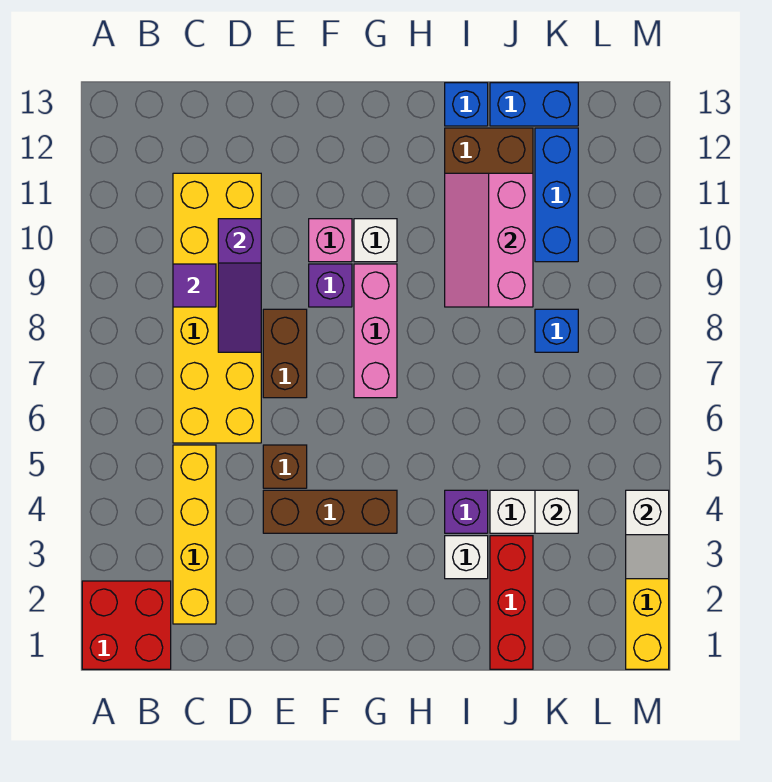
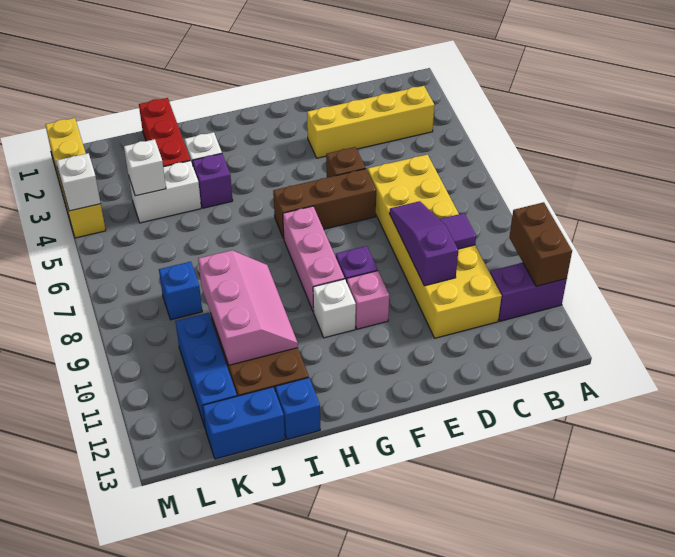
red brick A1:B2 level 1 -> none
none -> purple brick A11:B11 level 1
yellow brick C2:C5 level 1 -> yellow brick B3:E3 level 1
brown brick E4:G4 level 1 -> brown brick E6:G6 level 1
brown brick E7:E8 level 1 -> brown brick A10:A11 level 2

